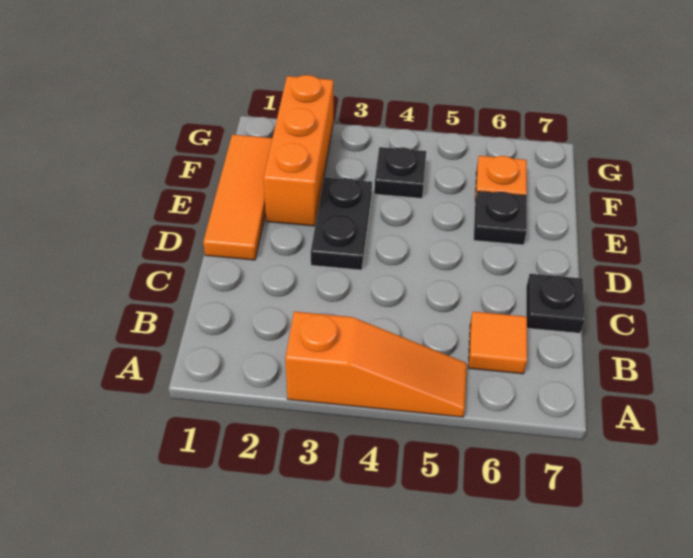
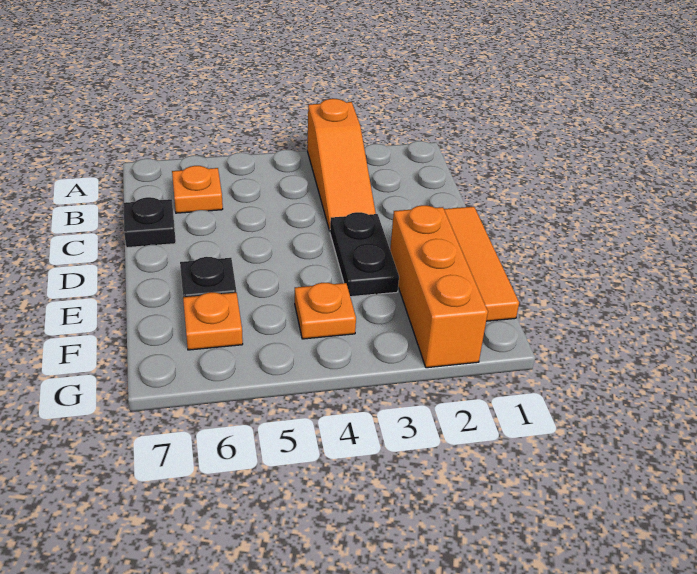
orange slope A3:A5 level 1 top 3 -> orange slope A3:C3 level 1 top A
orange tile B6 level 1 -> orange plate B6 level 1
black plate F4 level 1 -> orange plate F4 level 1

